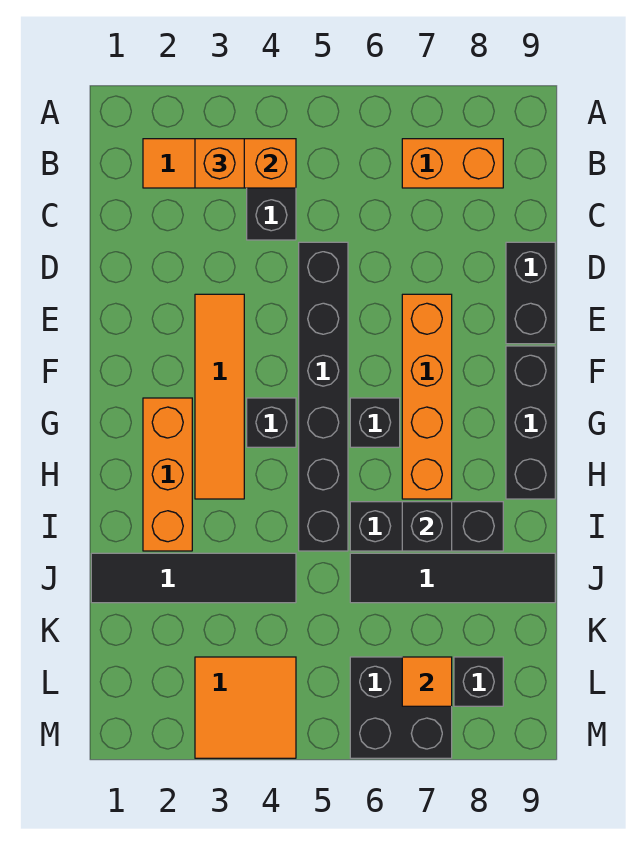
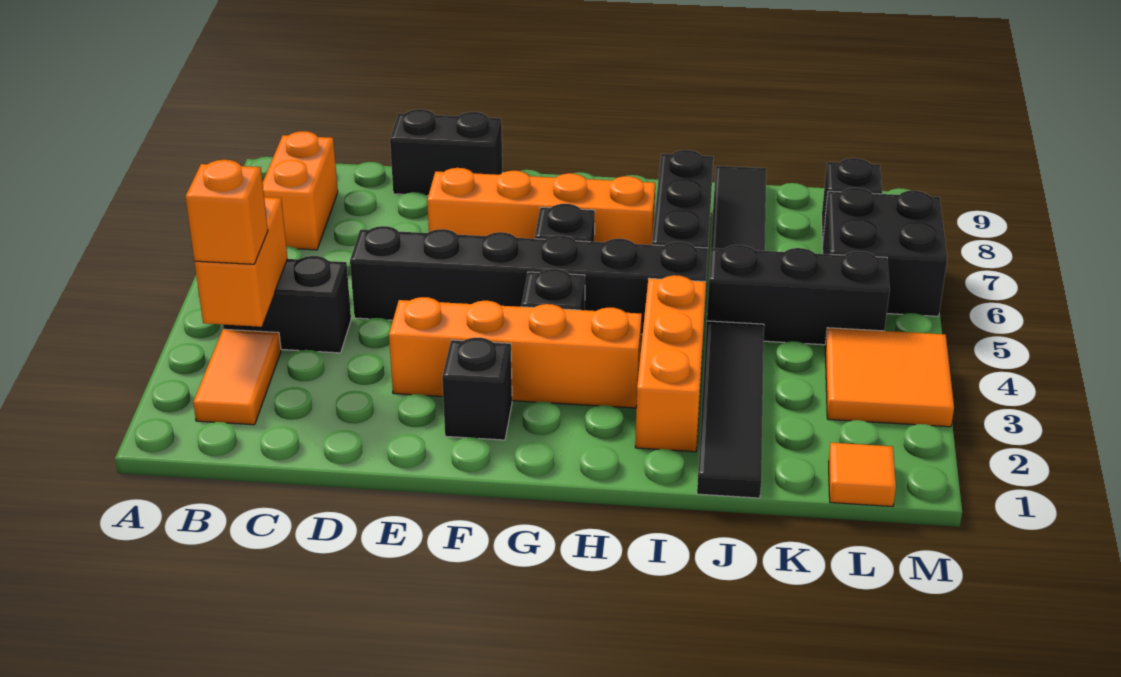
orange tile E3:H3 level 1 -> orange brick E3:H3 level 1
black brick F9:H9 level 1 -> black brick J5:L5 level 1
orange brick G2:I2 level 1 -> orange brick I2:I4 level 1
black brick I7 level 2 -> black brick F2 level 1
orange tile L7 level 2 -> orange tile L1 level 1

